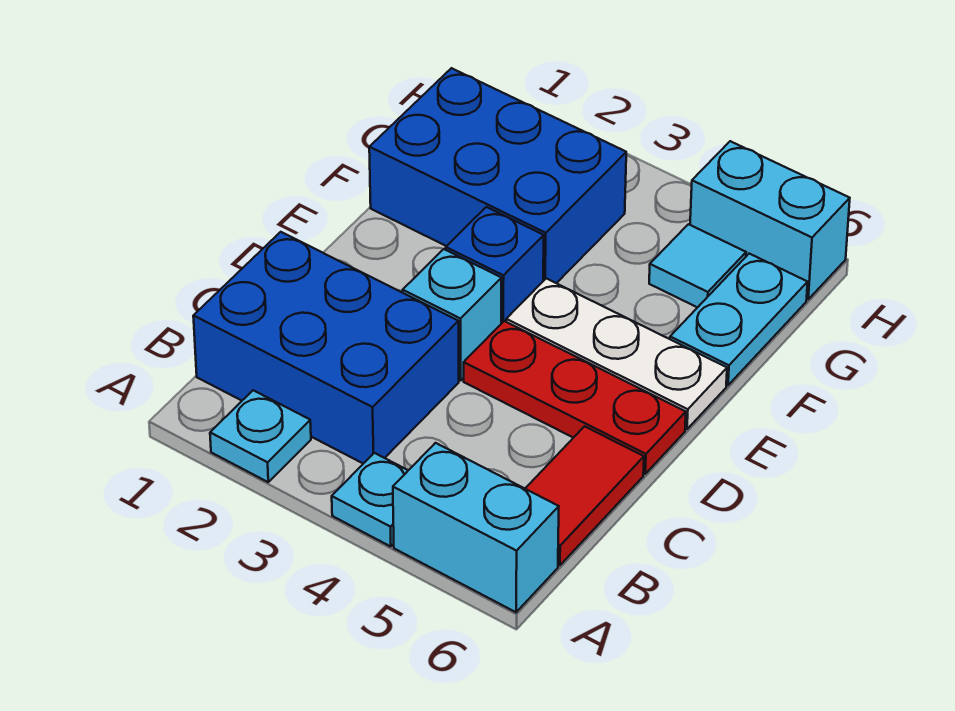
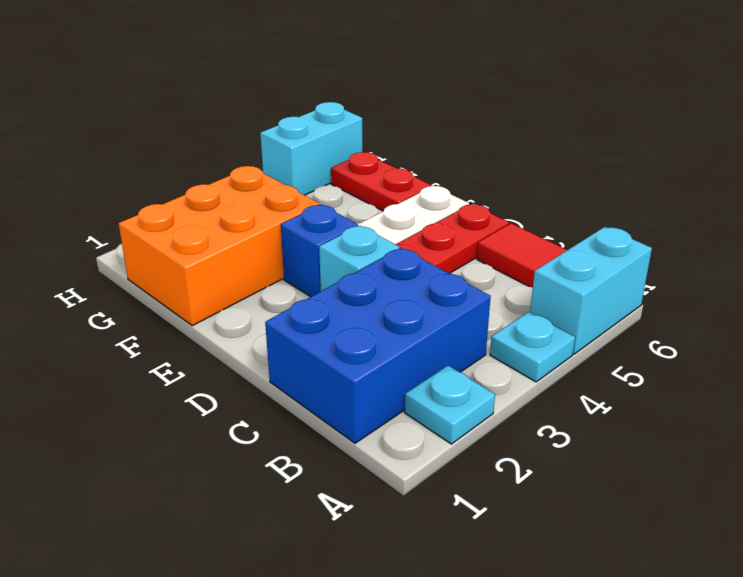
blue brick F1:G3 level 1 -> orange brick F1:G3 level 1
cyan plate F6:G6 level 1 -> red plate F6:G6 level 1
cyan tile G5 level 1 -> none

